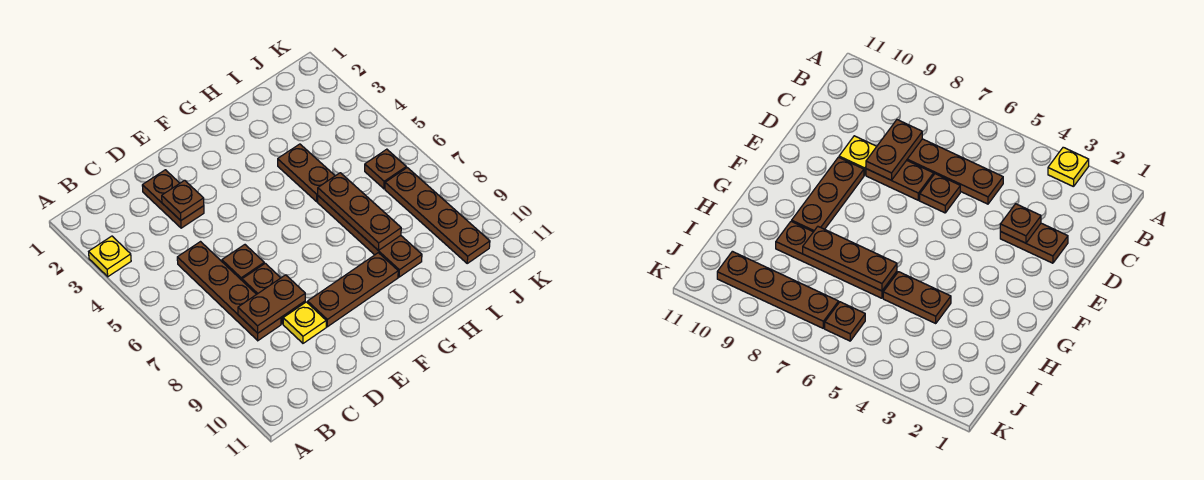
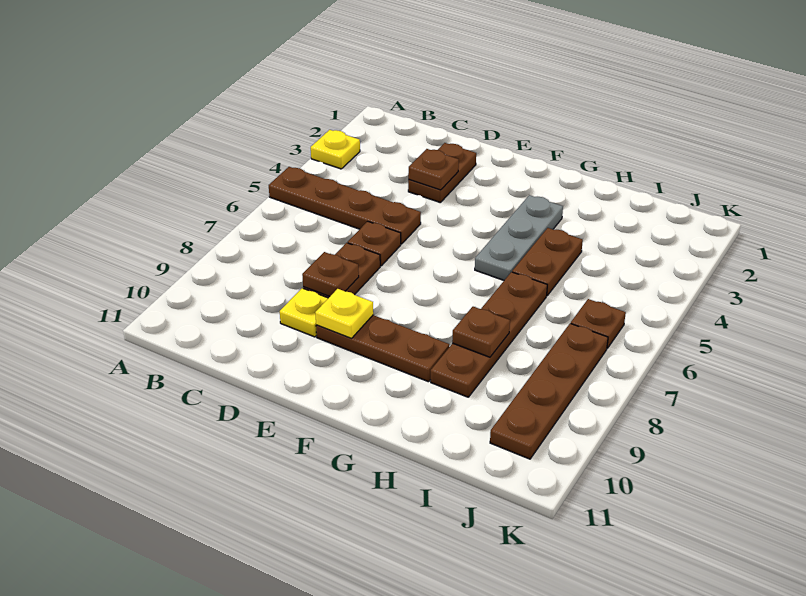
brown plate C5:C8 level 1 -> brown plate A5:D5 level 1
brown plate C8:D8 level 2 -> brown plate D8 level 2
none -> yellow plate E9 level 2
none -> grey plate G3:G5 level 1
brown plate H6:H8 level 2 -> brown plate H8 level 2

